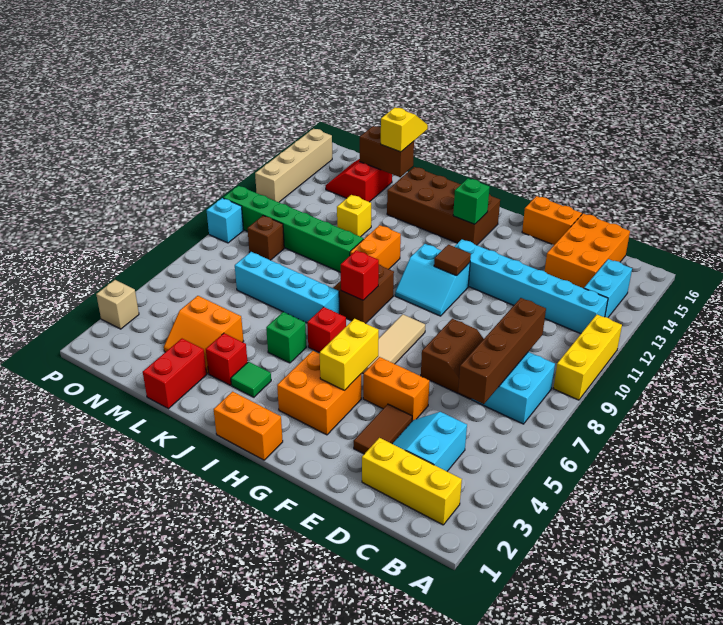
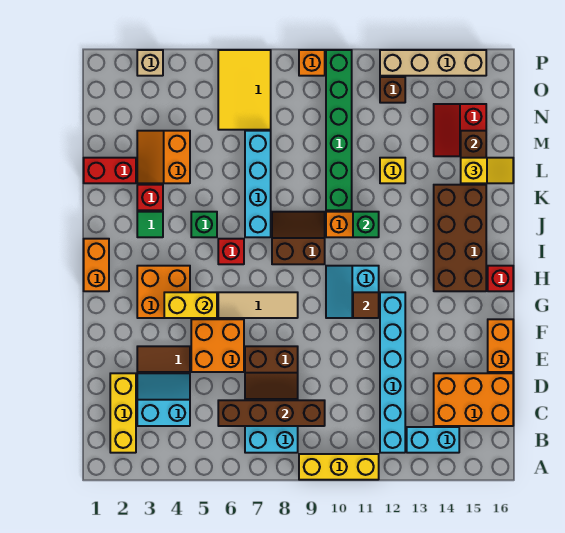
orange brick E5:F5 level 1 -> orange brick E5:F6 level 1
green brick H14 level 2 -> green brick J11 level 2
red brick I8 level 2 -> red brick H16 level 1
red slope M14:N15 level 1 top M -> red slope M14:N15 level 1 top 15
none -> yellow tile N6:P7 level 1
brown brick N9 level 1 -> brown brick O12 level 1
cyan brick P9 level 1 -> orange brick P9 level 1

